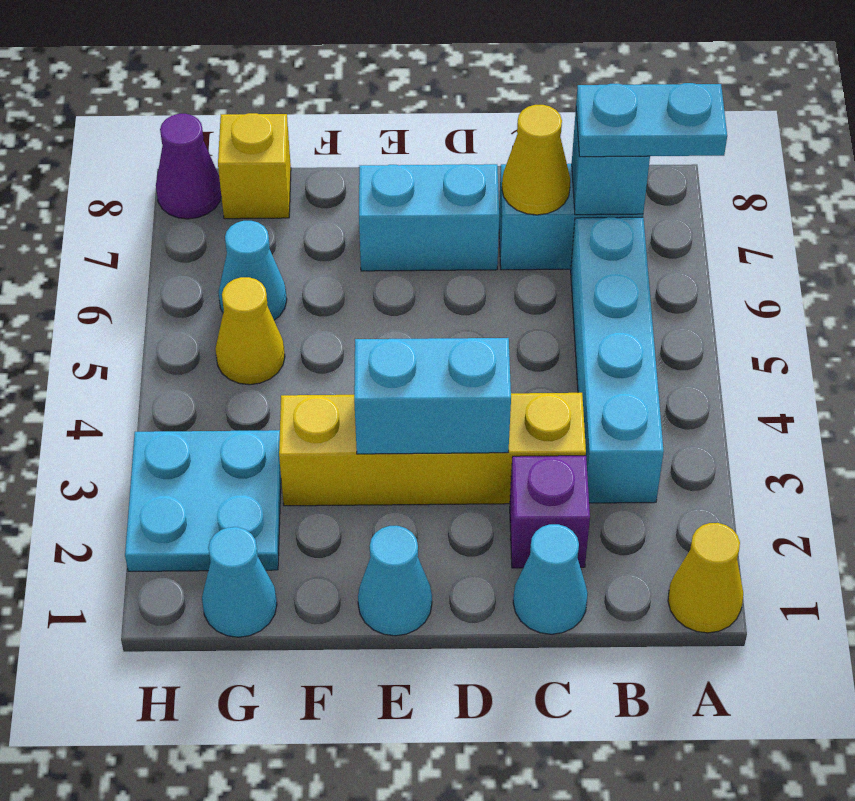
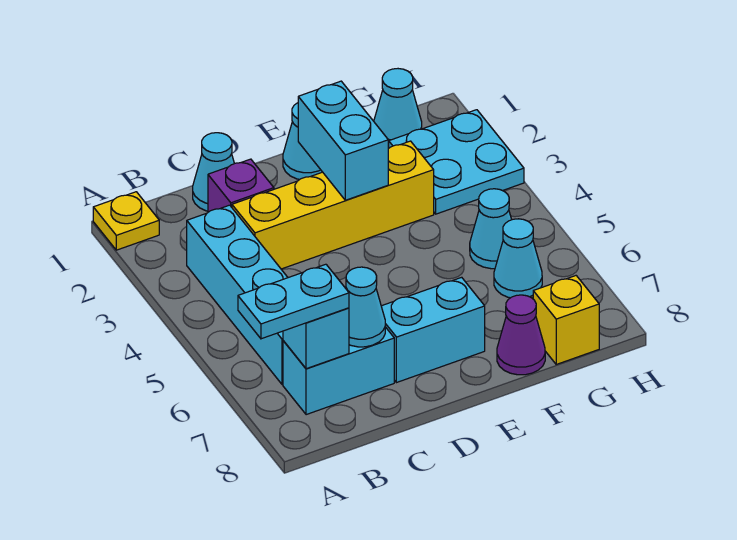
yellow cone A1 level 1 -> yellow plate A1 level 1
yellow cone C7 level 2 -> cyan cone C7 level 2
cyan brick D3:E3 level 2 -> cyan brick E2:E3 level 2
yellow cone G5 level 1 -> cyan cone G5 level 1
purple cone H8 level 1 -> purple cone F8 level 1

